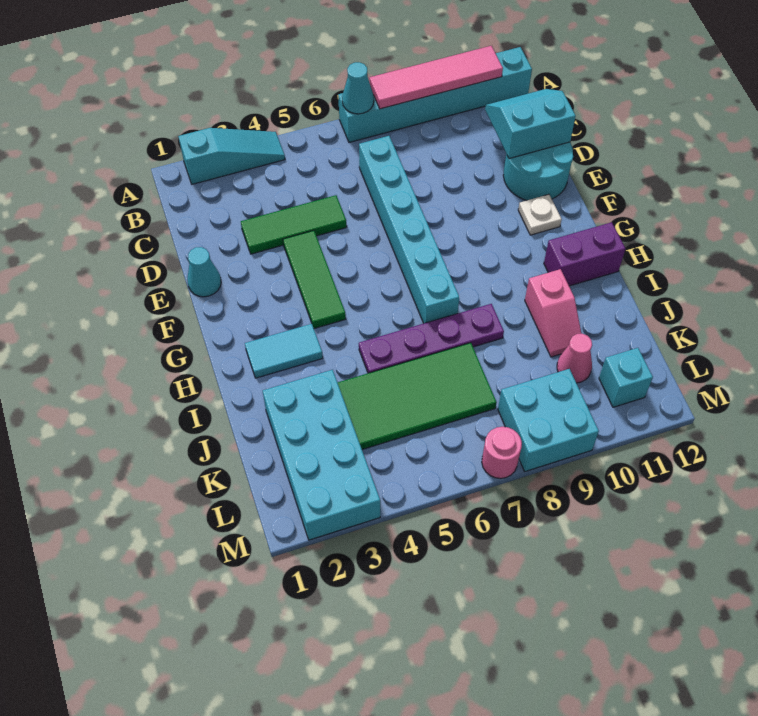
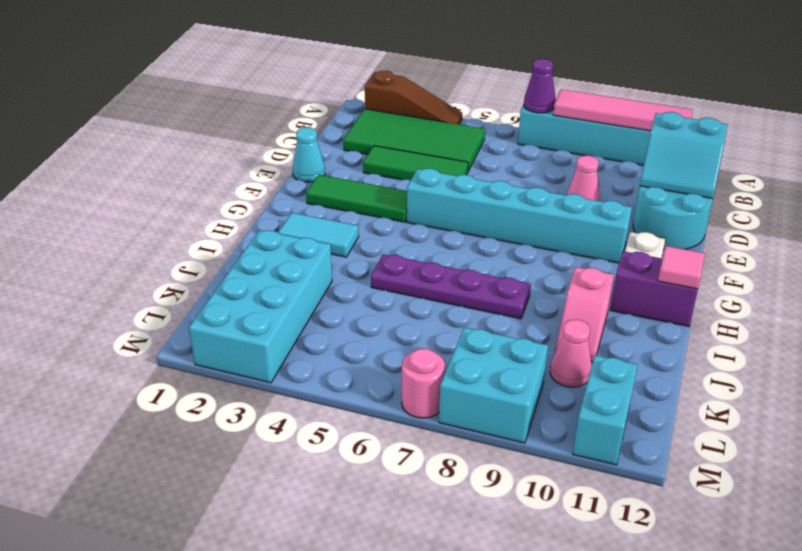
cyan slope A2:A4 level 1 top 2 -> brown slope A2:A4 level 1 top 2
cyan cone A7 level 2 -> purple cone A7 level 2
cyan brick C7:H7 level 1 -> cyan brick F5:F10 level 1
cyan slope C11:D12 level 2 top D -> cyan slope C11:D12 level 2 top C
none -> pink cone D9 level 1
green tile E4:G4 level 1 -> green tile F2:F4 level 1
none -> pink tile H12 level 2
green tile J4:K7 level 1 -> green tile B2:C5 level 1
cyan brick L11 level 1 -> cyan brick L11:M11 level 1

